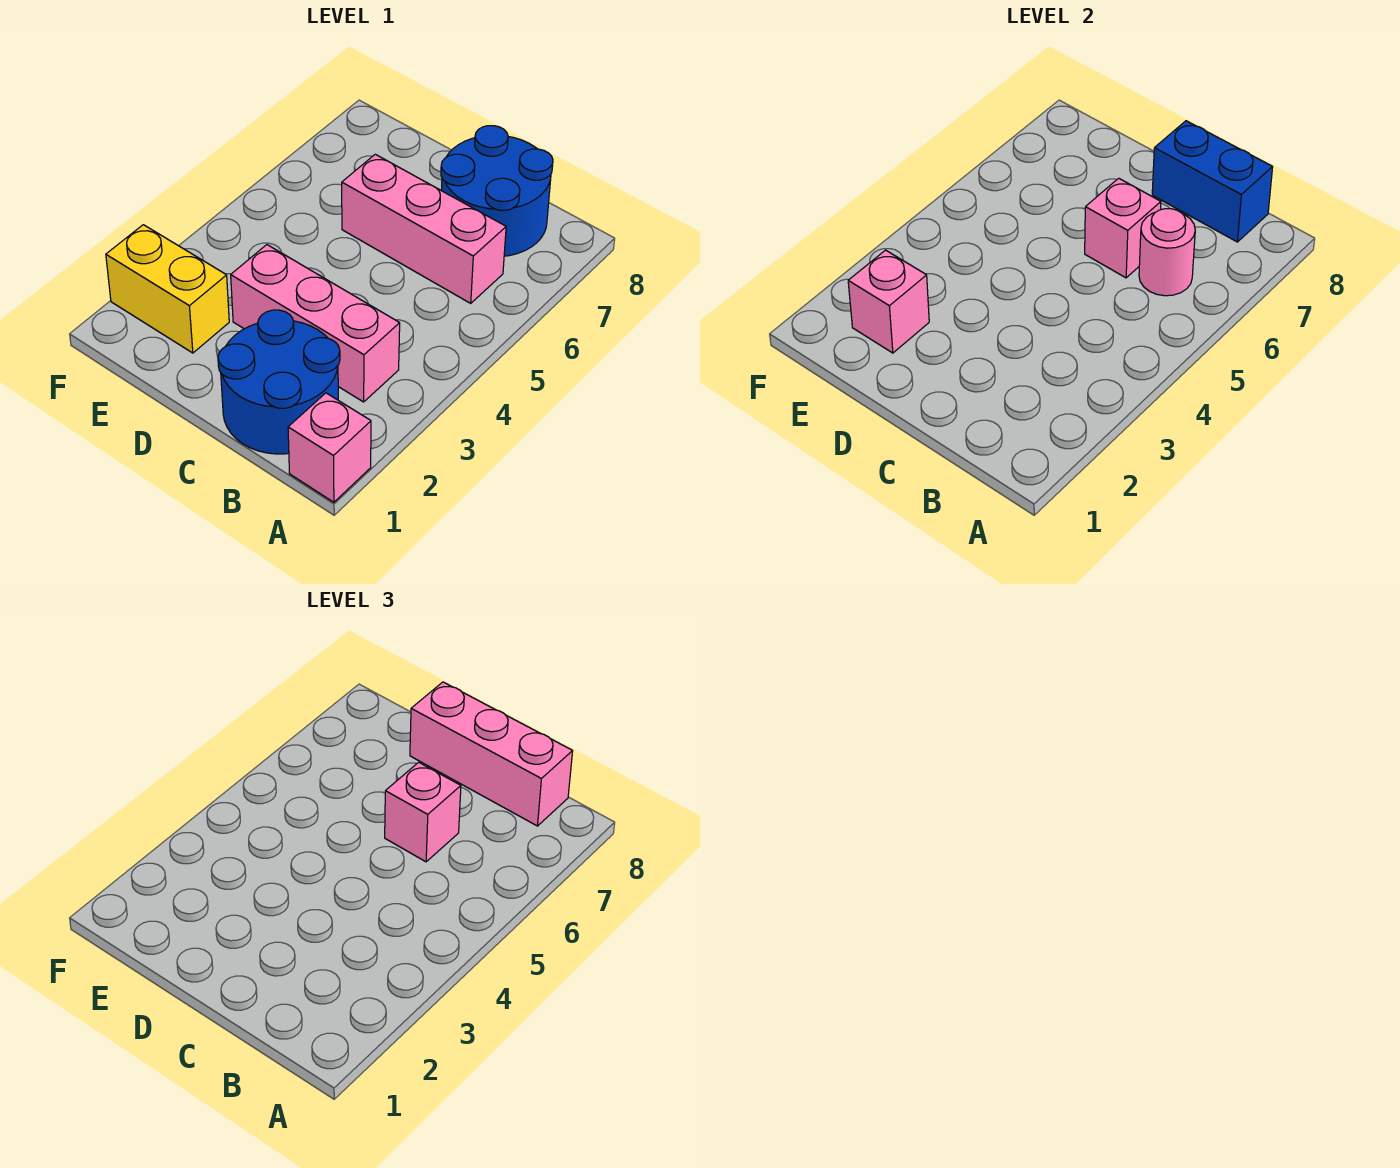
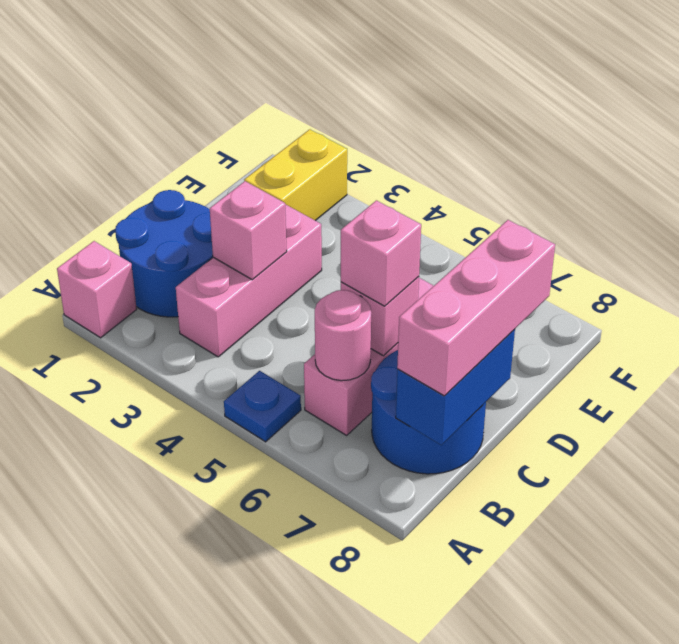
none -> blue plate A5 level 1
pink brick E2 level 2 -> pink brick C3 level 2

